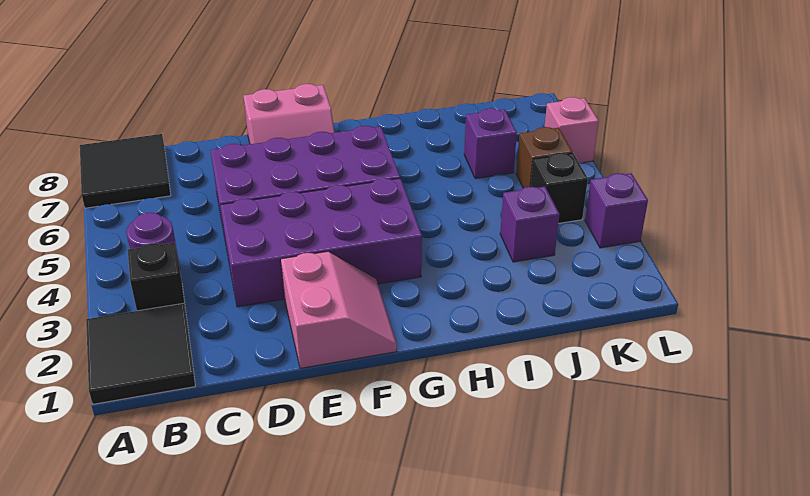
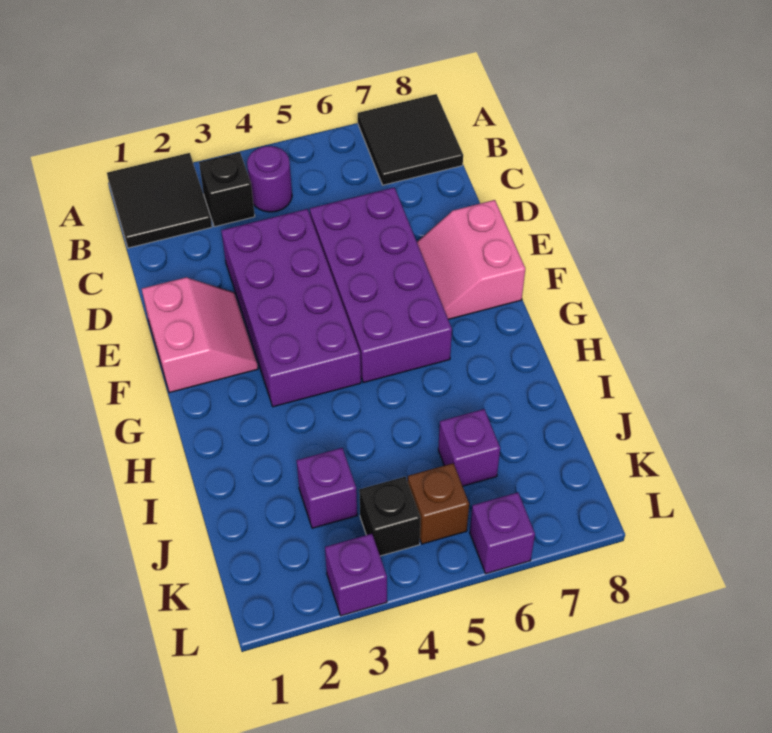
pink slope E1:F2 level 1 top E -> pink slope E1:F2 level 1 top 1
pink brick L6 level 1 -> purple brick L6 level 1

